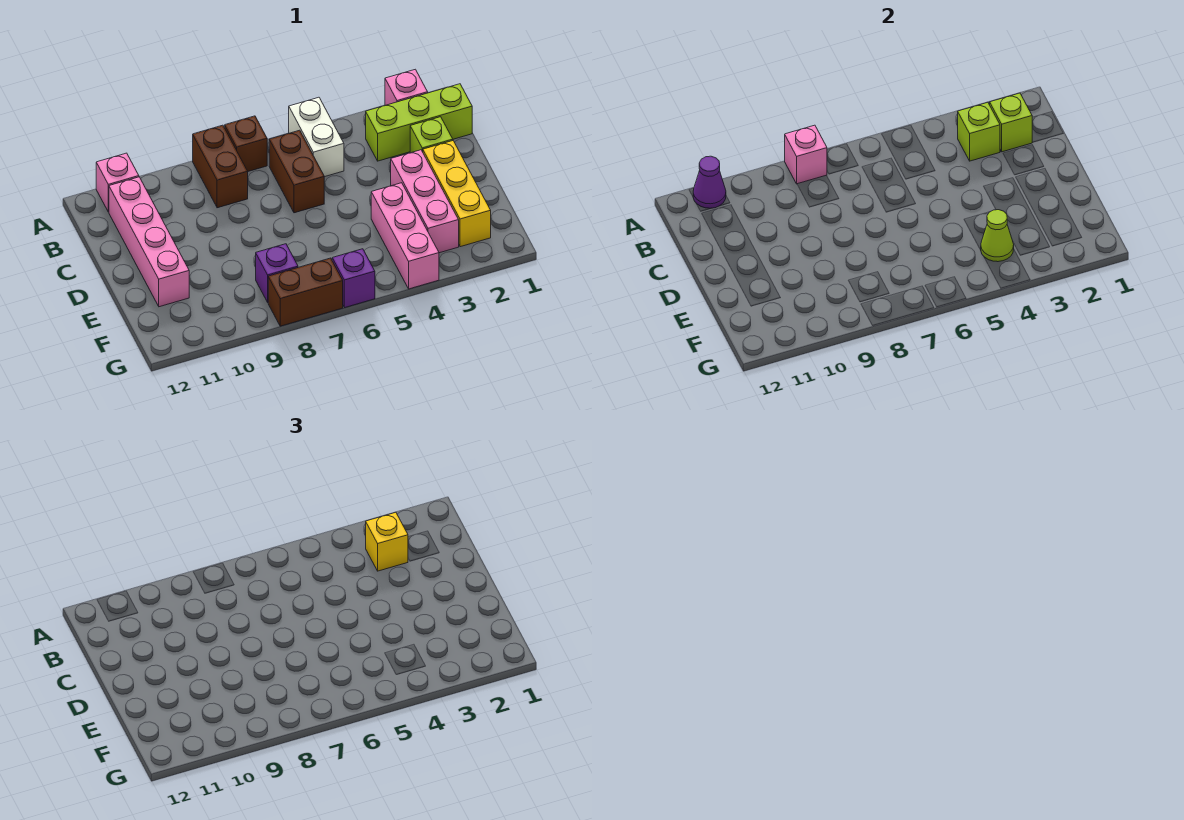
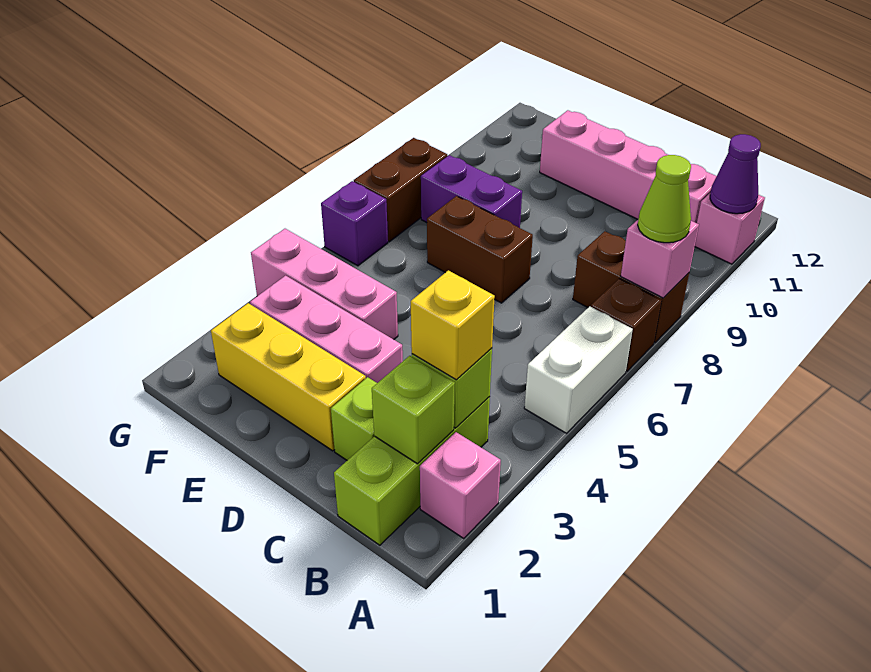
white brick A5:B5 level 1 -> white brick A5:A6 level 1
brown brick B6:C6 level 1 -> brown brick D7:E7 level 1
lime cone F4 level 2 -> lime cone A8 level 3
purple brick F8 level 1 -> purple brick E8:F8 level 1

